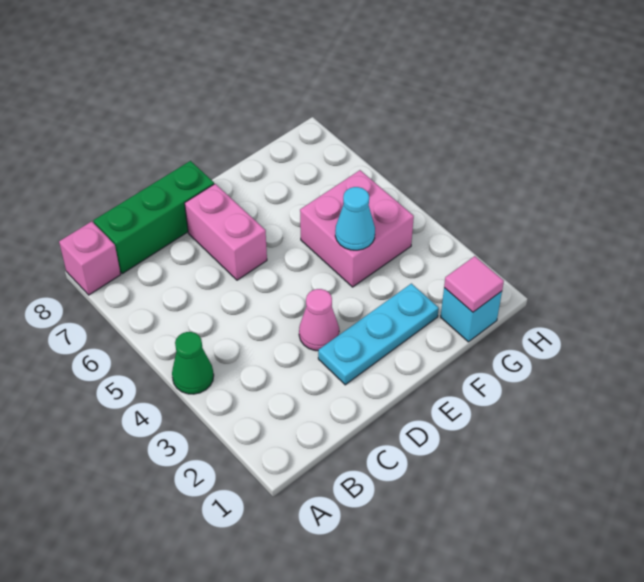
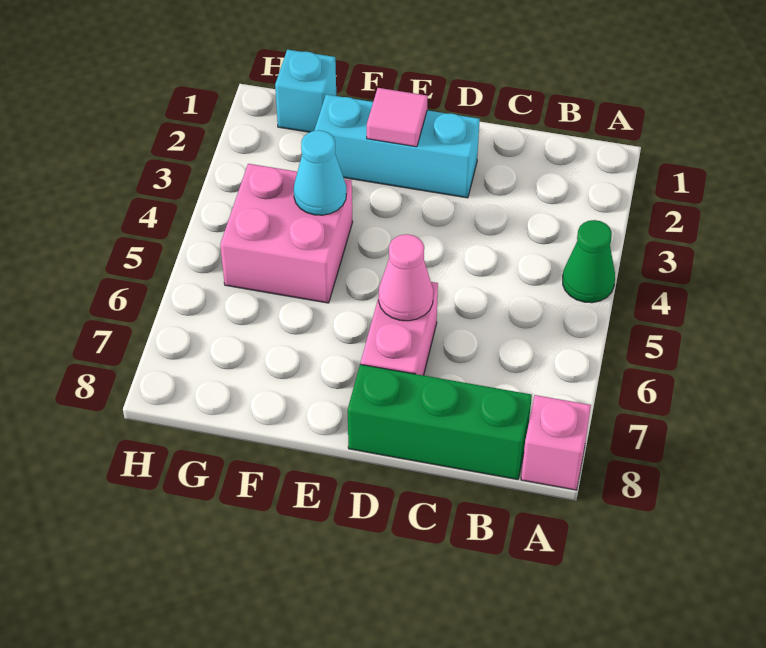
cyan plate D2:F2 level 1 -> cyan brick D2:F2 level 1
pink cone D3 level 1 -> pink cone D6 level 2
pink tile G1 level 2 -> pink tile E2 level 2

